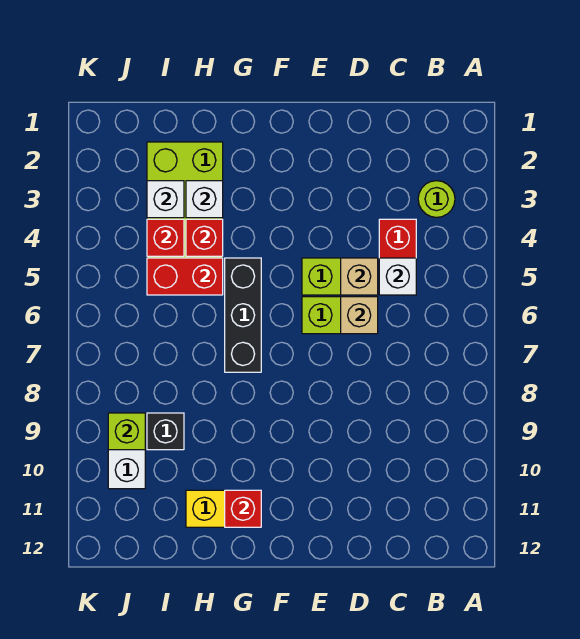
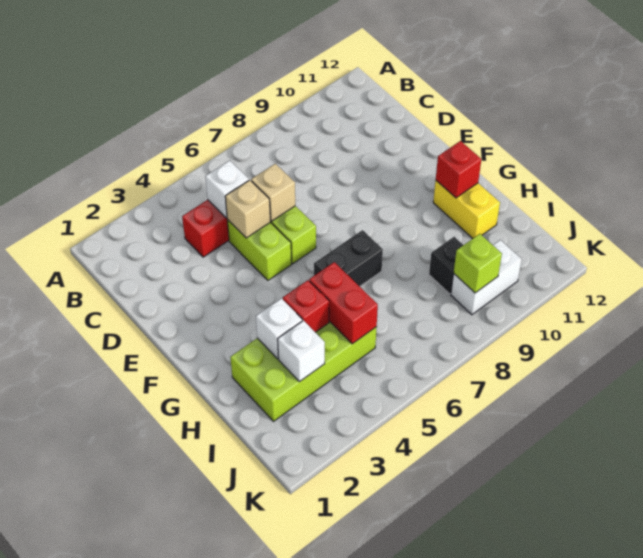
lime round brick B3 level 1 -> none
black brick G5:G7 level 1 -> black brick G6:G7 level 1
red brick I4 level 2 -> none

